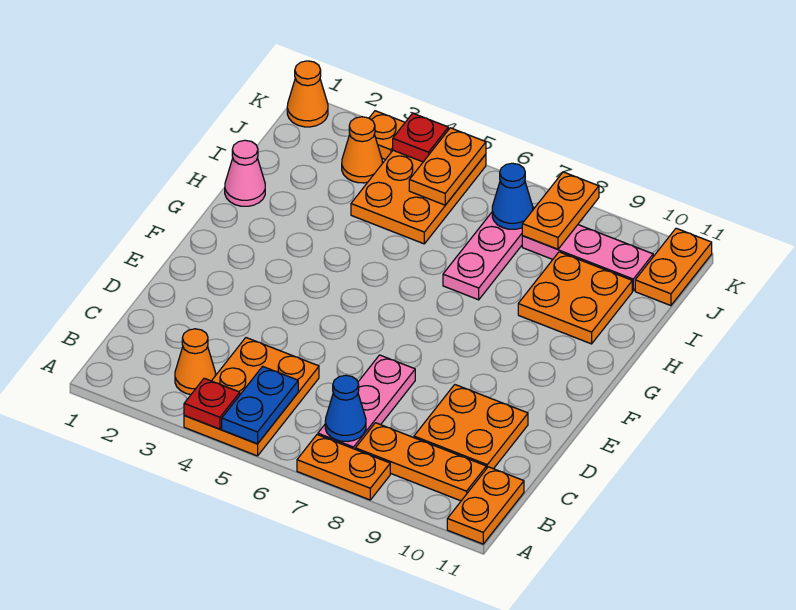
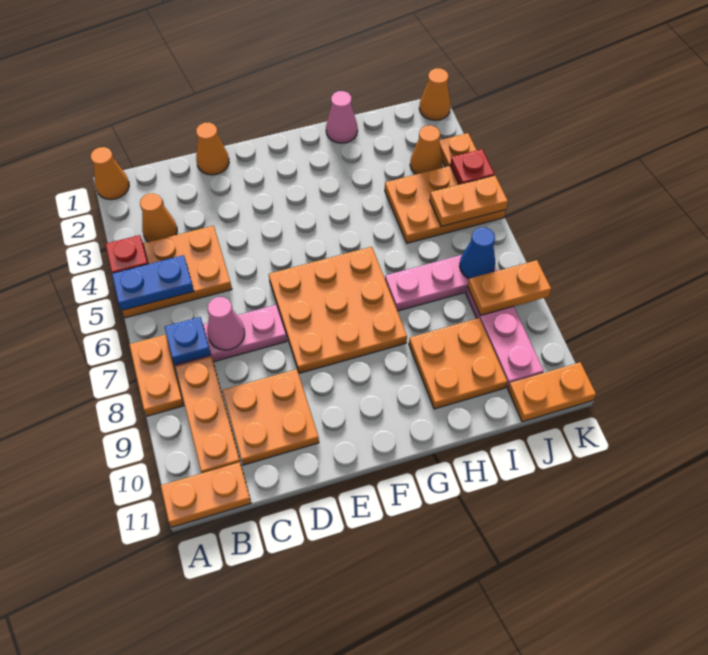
none -> orange cone A1 level 1
blue cone B7 level 2 -> blue plate B7 level 2
none -> pink cone C7 level 2
none -> orange cone D1 level 1
none -> orange plate E6:G8 level 1

